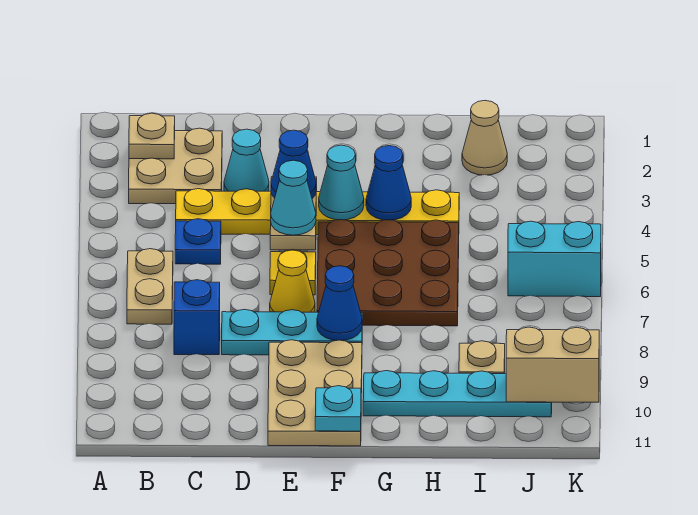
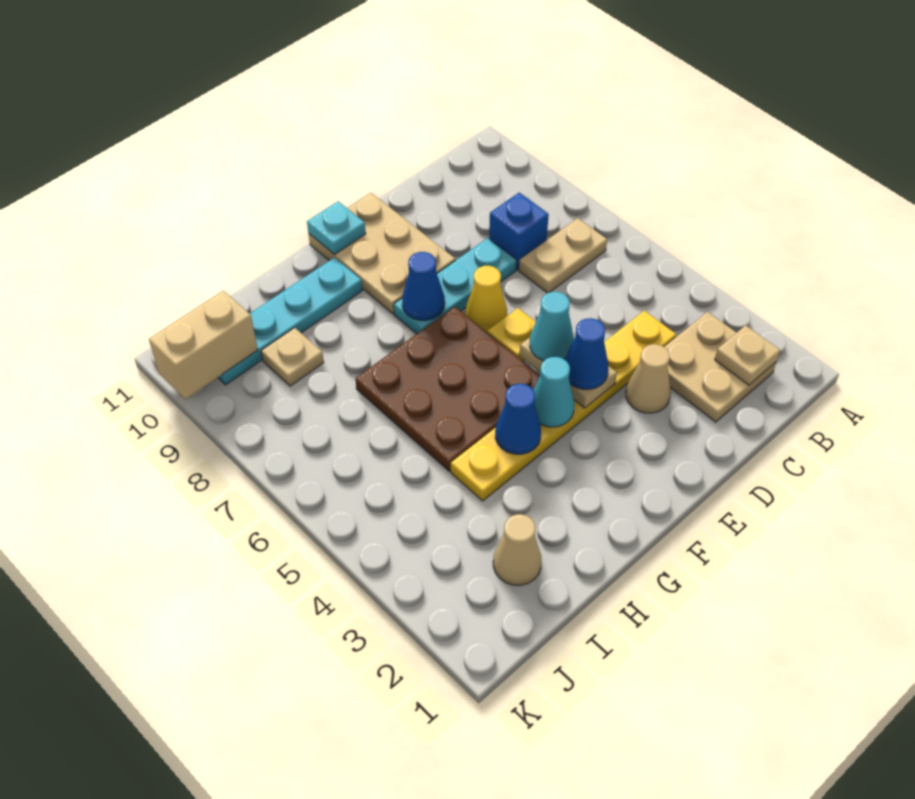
tan plate B6:B7 level 1 -> tan plate B7:C7 level 1
blue plate C5 level 1 -> none
cyan cone D3 level 1 -> tan cone D3 level 1
cyan brick J6:K6 level 1 -> none

